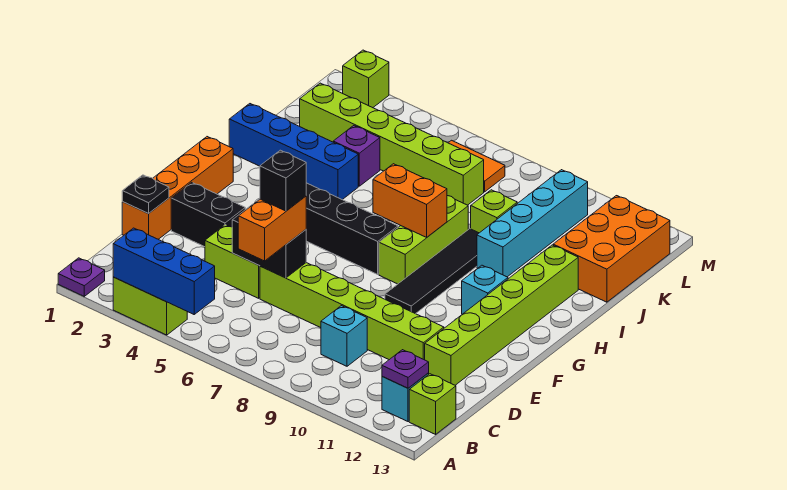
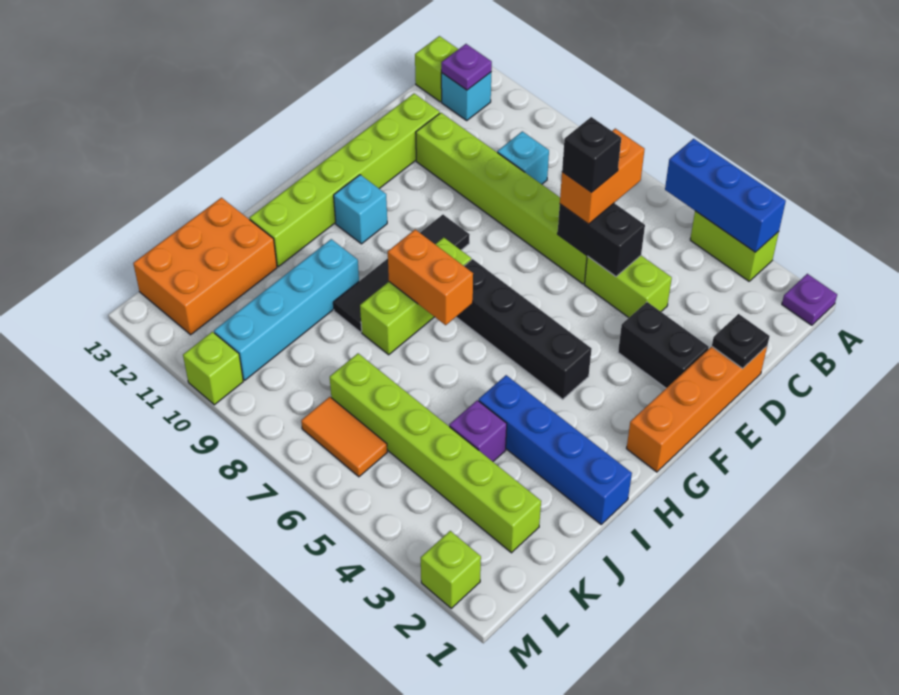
lime brick J9 level 1 -> lime brick M10 level 1

